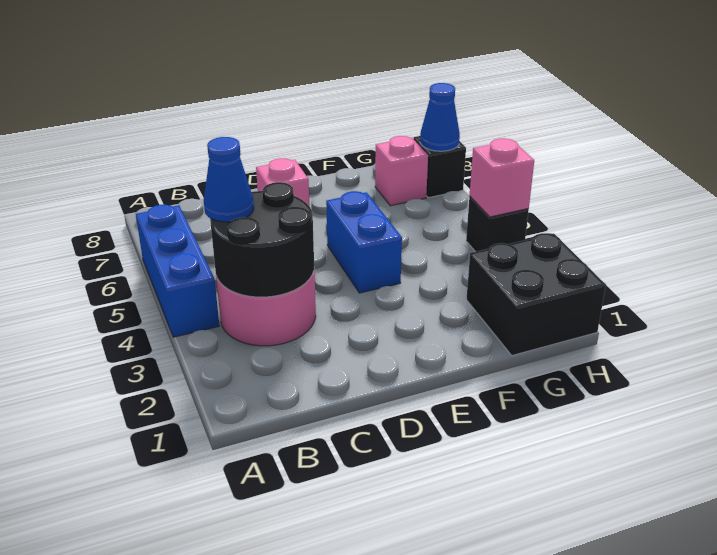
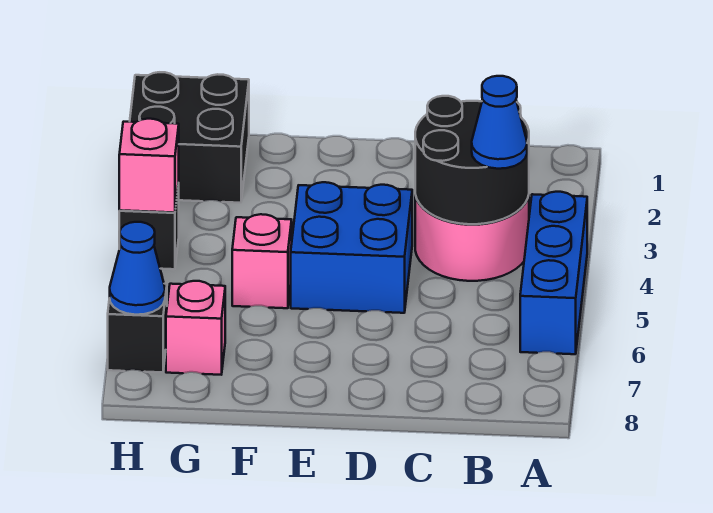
pink brick D7 level 1 -> pink brick F5 level 1
blue brick E4:E5 level 1 -> blue brick D4:E5 level 1

